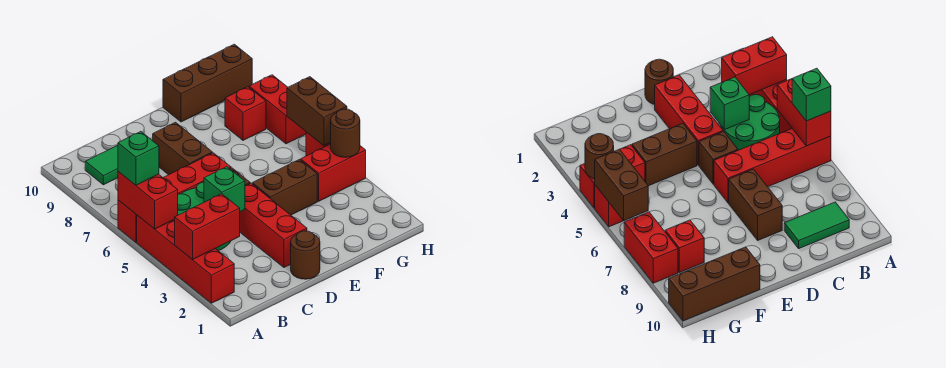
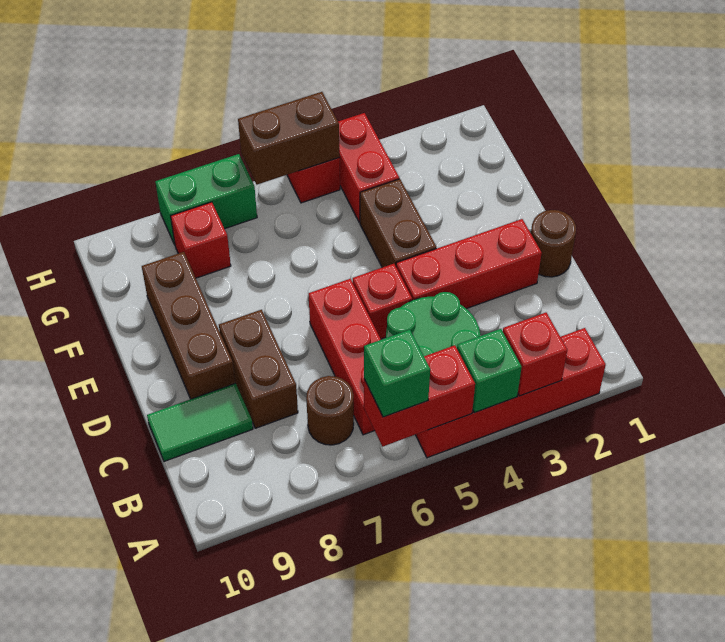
red brick A3:B3 level 2 -> red brick A3 level 2
red brick A6:D6 level 1 -> red brick B6:D6 level 1
green tile B9:C9 level 1 -> green tile C9:C10 level 1
green brick C4 level 2 -> green brick A4 level 2
brown brick D5 level 1 -> red brick D5 level 1
brown brick D7:D8 level 1 -> brown brick C8:D8 level 1
brown brick F10:H10 level 1 -> brown brick D9:F9 level 1
brown round brick H4 level 2 -> brown round brick B7 level 1
red brick H7:H8 level 1 -> green brick H7:H8 level 1

